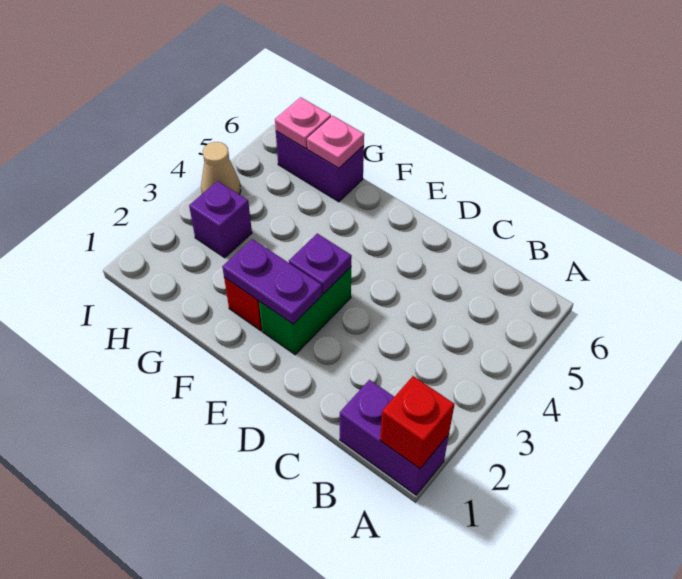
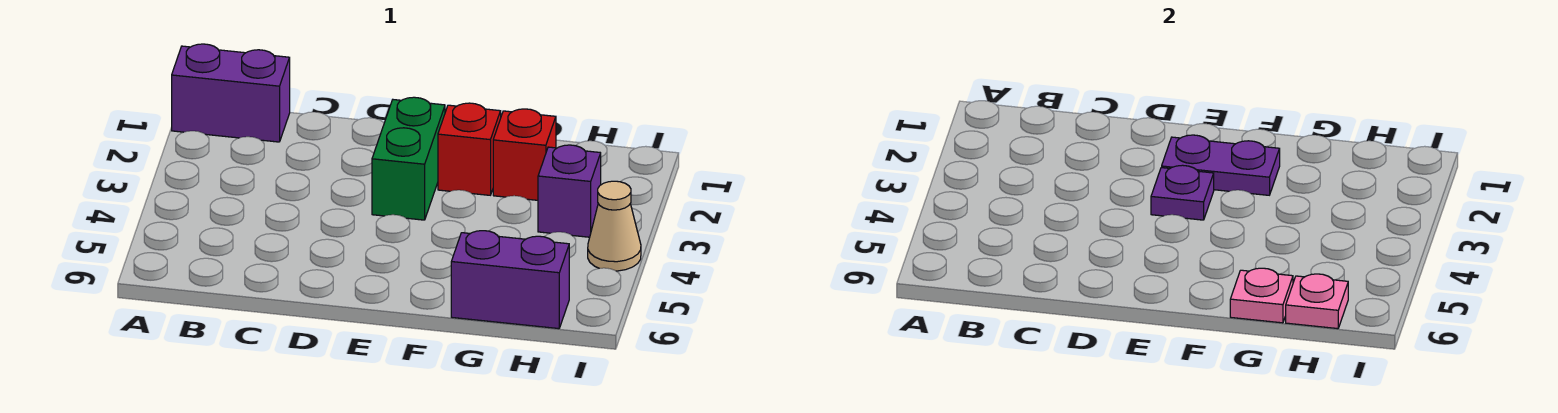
red brick A1 level 2 -> red brick G2 level 1

